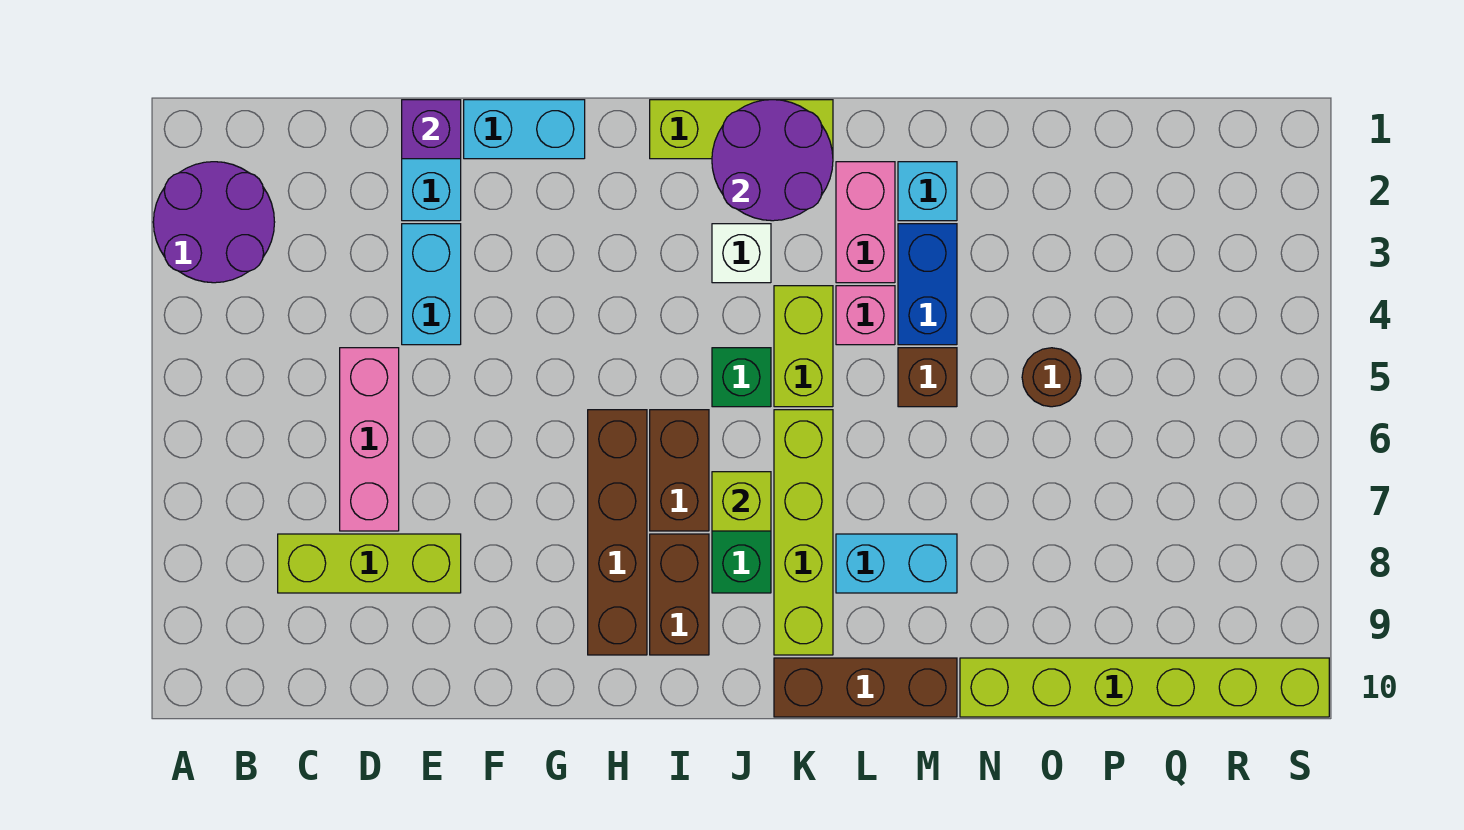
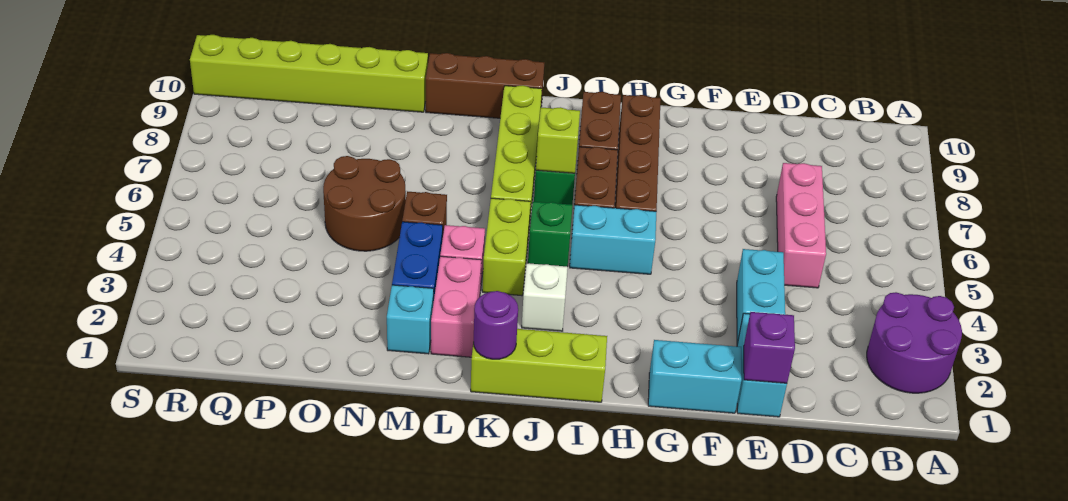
lime brick C8:E8 level 1 -> none
purple round brick J1:K2 level 2 -> purple round brick K1 level 2
cyan brick L8:M8 level 1 -> cyan brick H5:I5 level 1
brown round brick O5 level 1 -> brown round brick N5:O6 level 1

